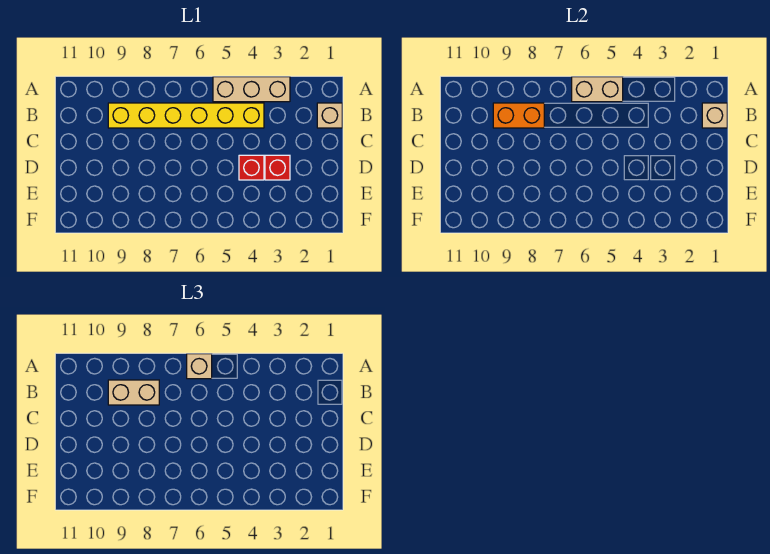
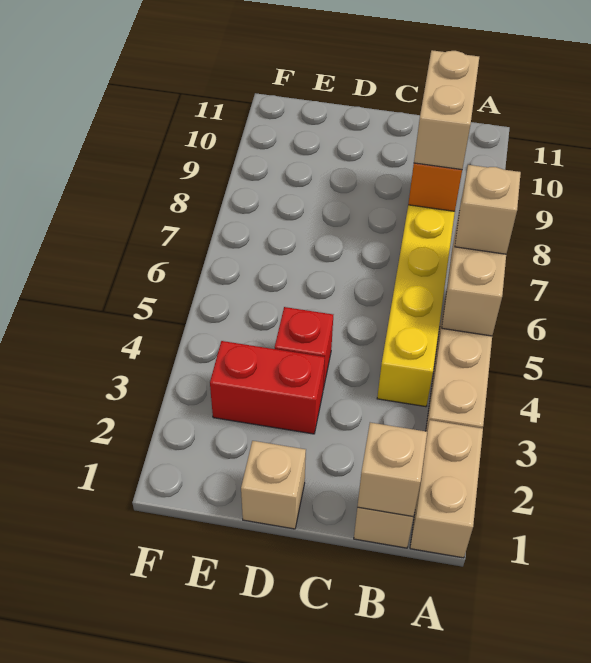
none -> tan brick A1:A2 level 1
none -> tan brick D1 level 1
red brick D3 level 1 -> red brick D3:E3 level 1

